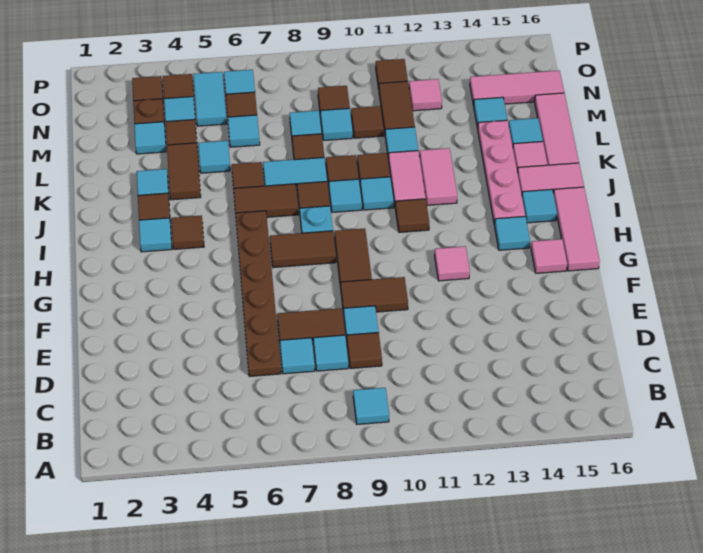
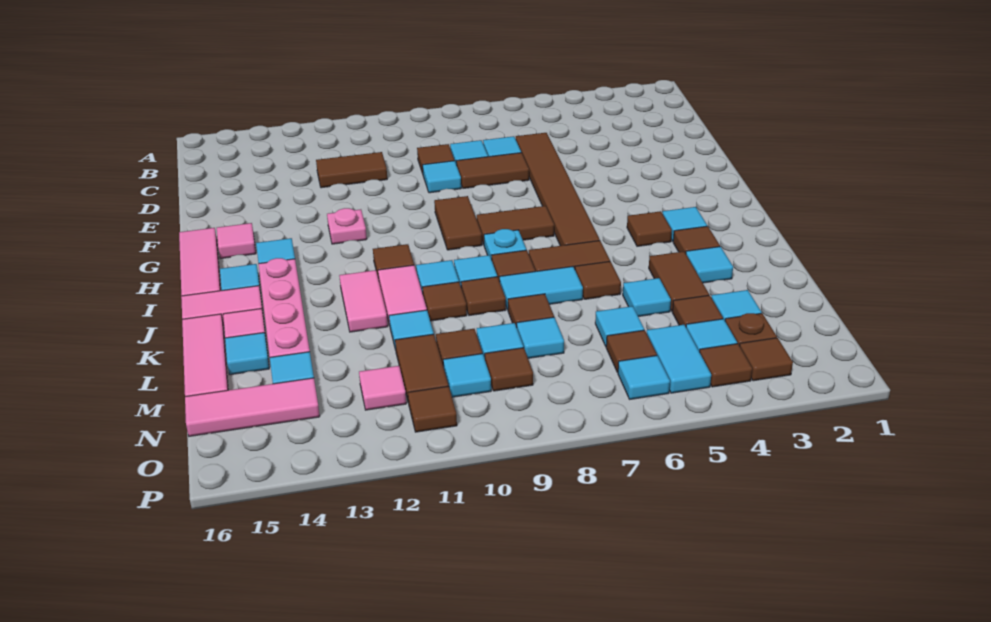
cyan tile B9 level 1 -> cyan tile N10 level 1
brown plate D6:I6 level 1 -> brown tile D6:I6 level 1
brown tile F9:F10 level 1 -> brown tile D11:D12 level 1
pink tile G12 level 1 -> pink plate G12 level 1

